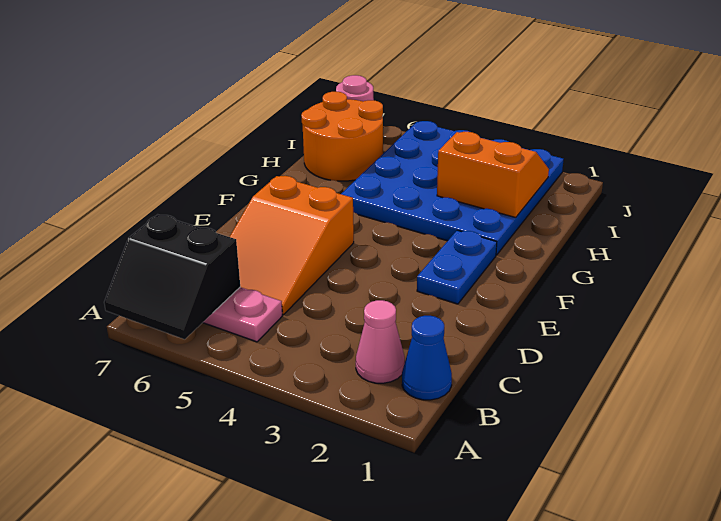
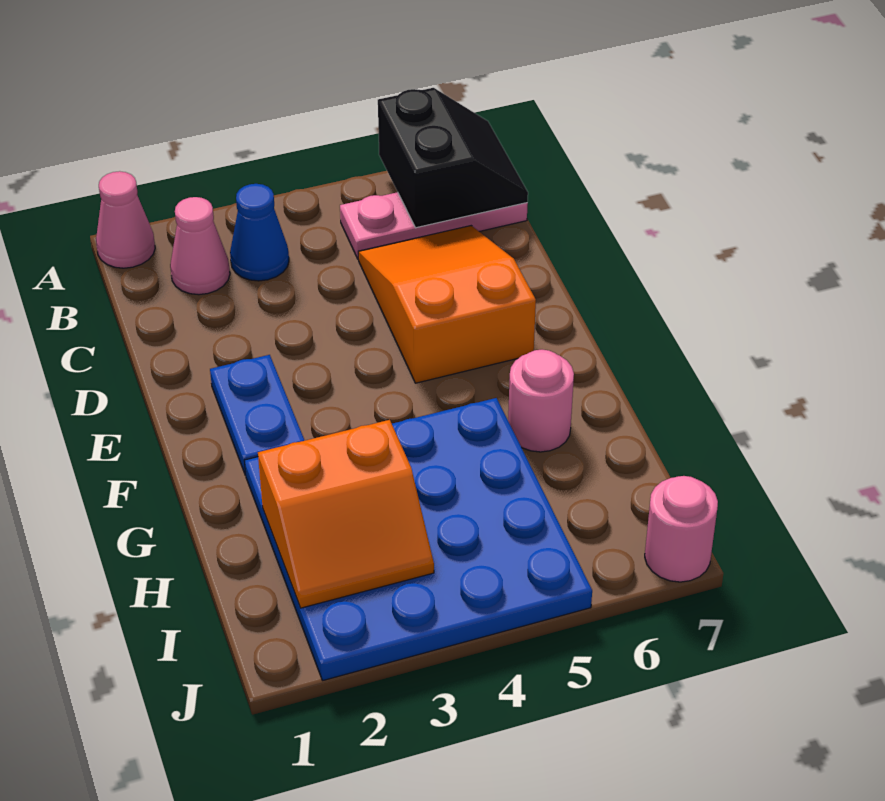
none -> pink cone A1 level 1
black slope A6:B7 level 2 top B -> black slope A6:B7 level 2 top 6
blue cone B1 level 1 -> blue cone B3 level 1
none -> pink round brick G6 level 1
orange round brick H6:I7 level 1 -> none

